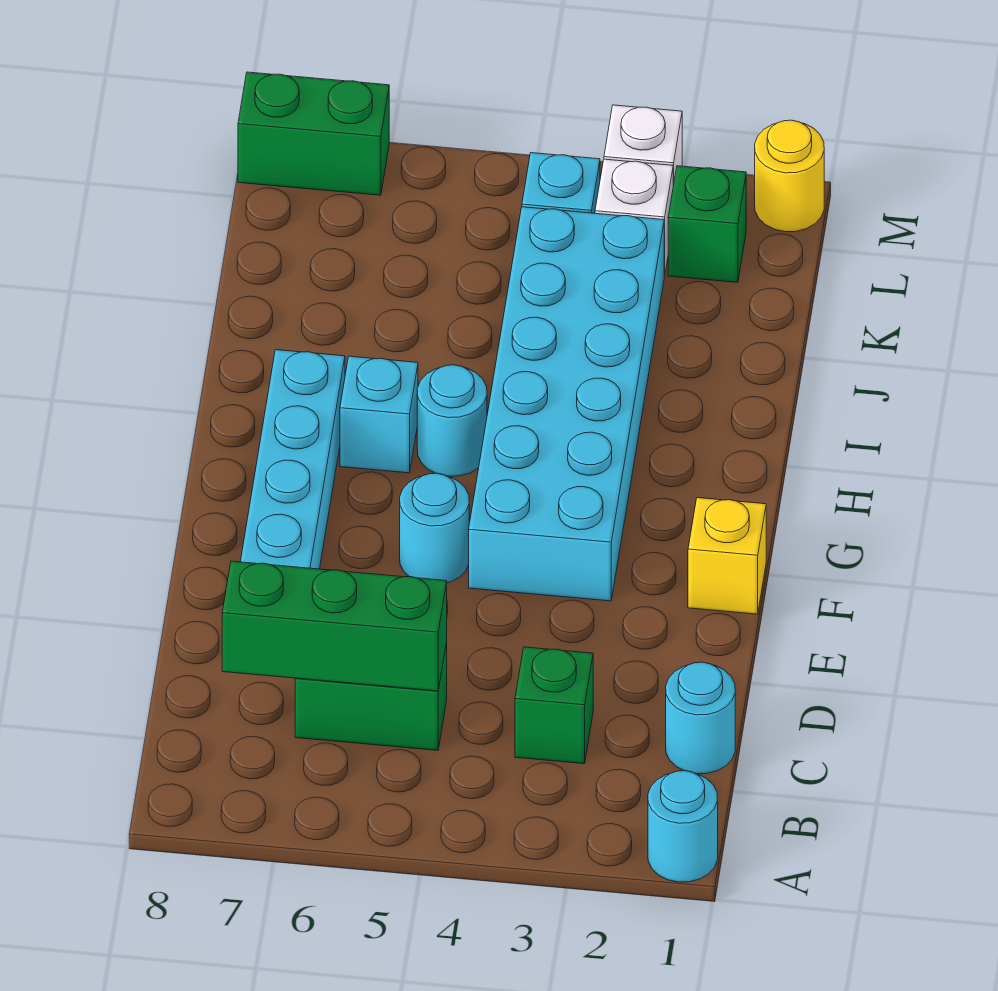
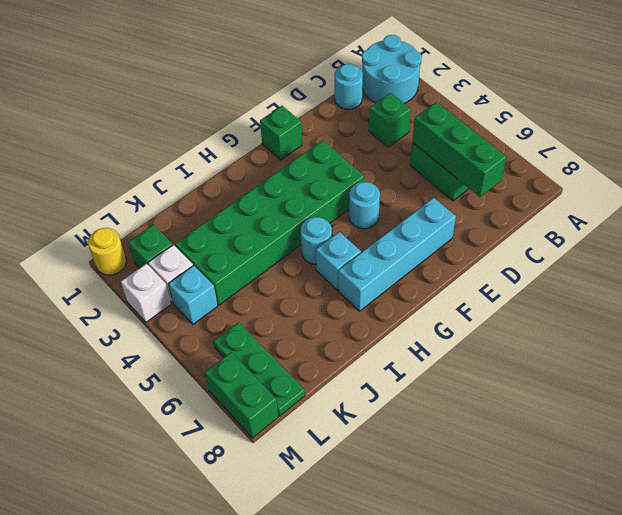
cyan round brick A1 level 1 -> cyan round brick A1:B2 level 1
yellow brick F1 level 1 -> green brick F1 level 1
cyan brick F3:K4 level 1 -> green brick F3:K4 level 1
none -> green plate L6:L8 level 1

